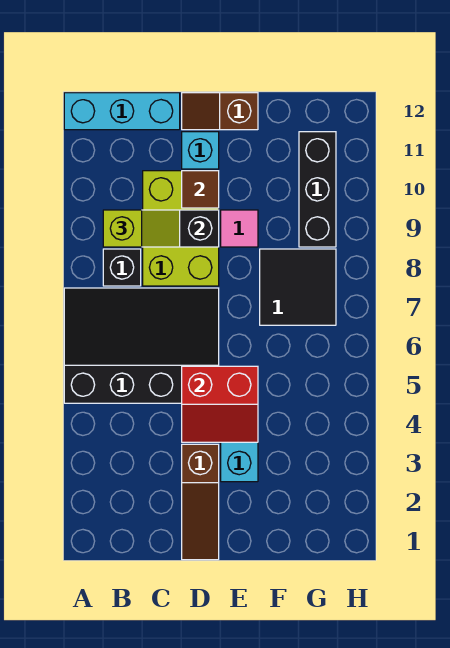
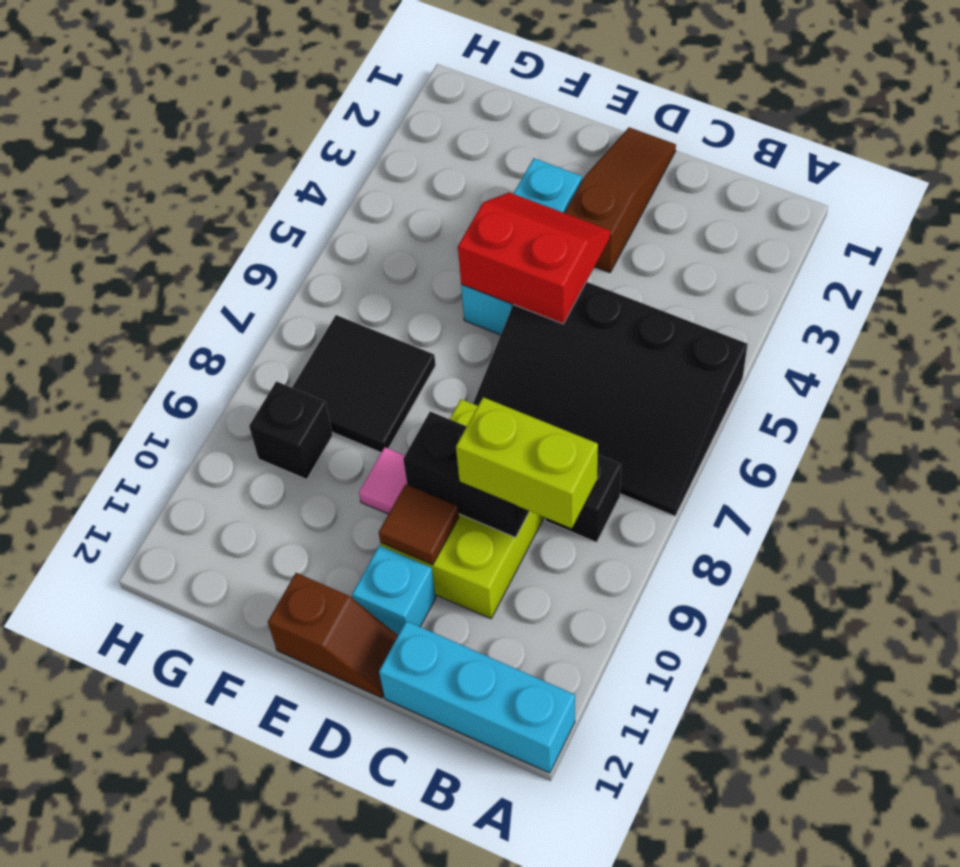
lime slope B9:C9 level 3 top B -> lime brick B9:C9 level 3
black brick G9:G11 level 1 -> black brick G9 level 1

